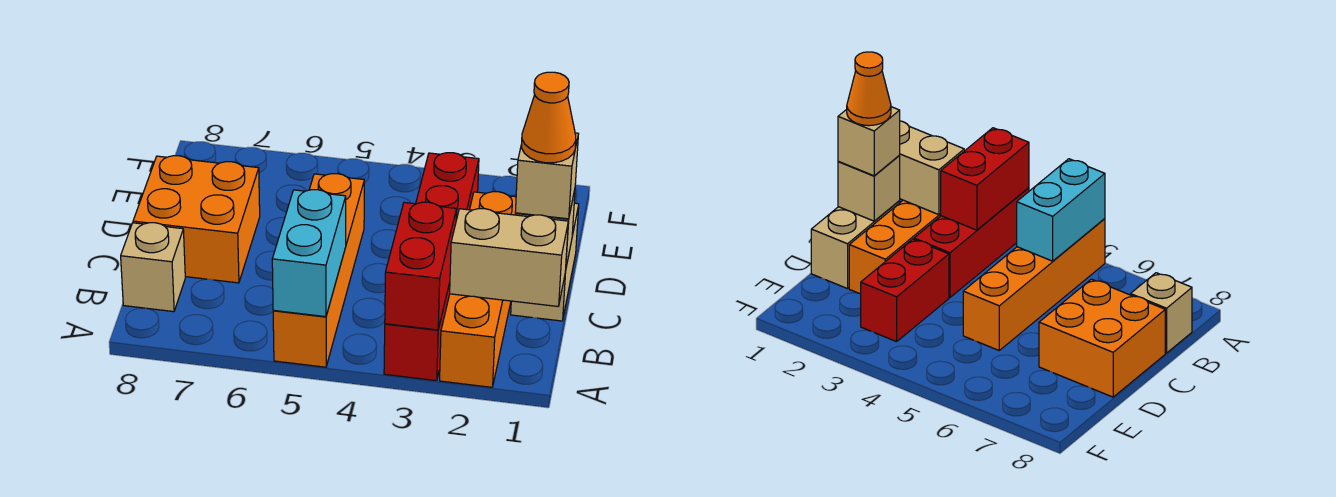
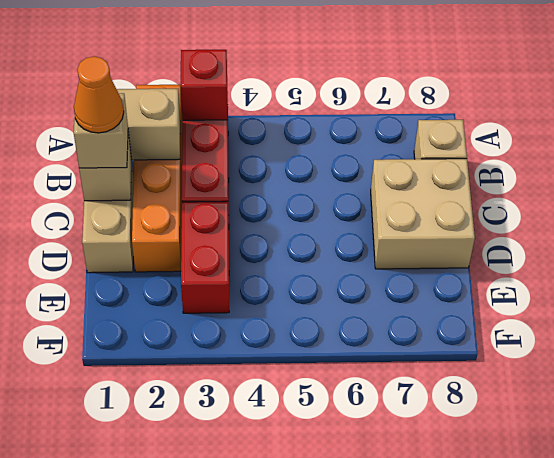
red brick A3:B3 level 2 -> red brick A3 level 2
orange brick A5:D5 level 1 -> none
cyan brick A5:B5 level 2 -> none
orange brick C7:D8 level 1 -> tan brick C7:D8 level 1

